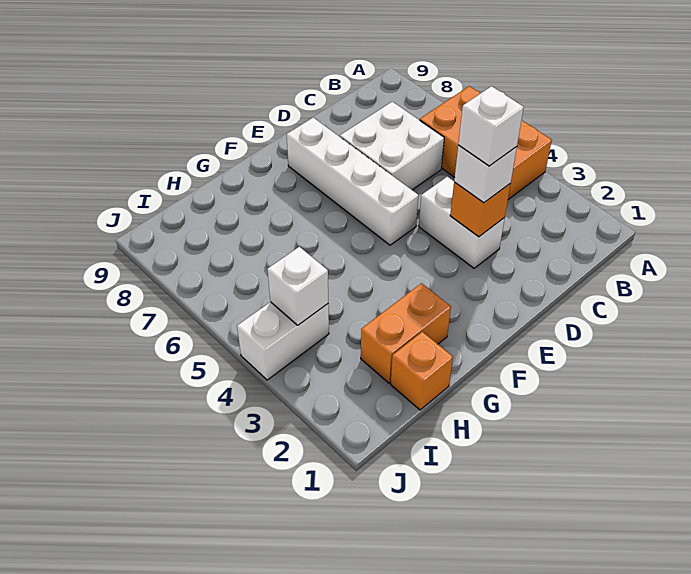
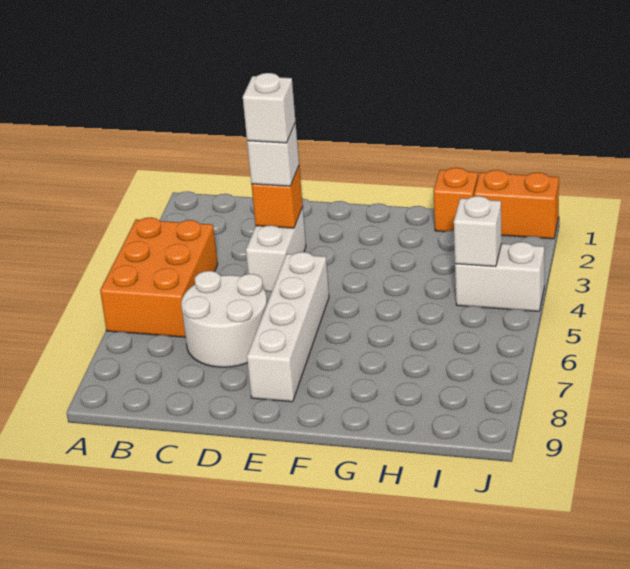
white brick C6:D7 level 1 -> white round brick C6:D7 level 1
orange brick G2:H2 level 1 -> orange brick I1:J1 level 1

